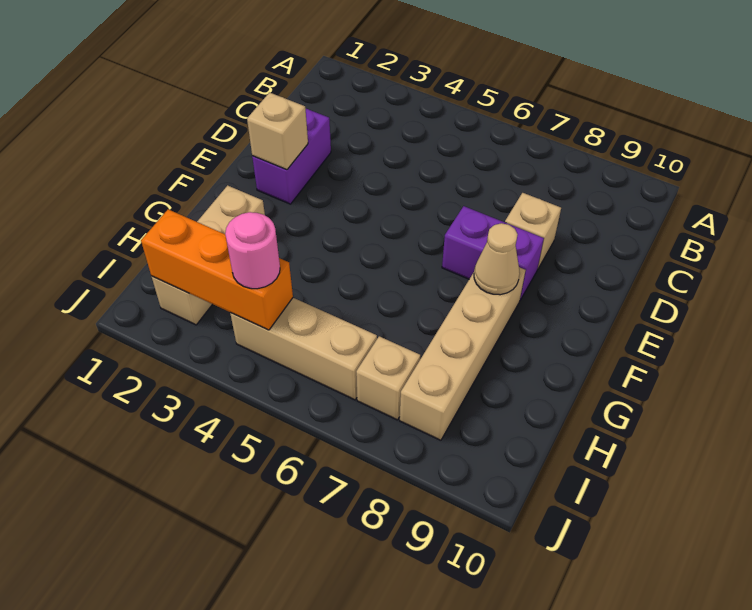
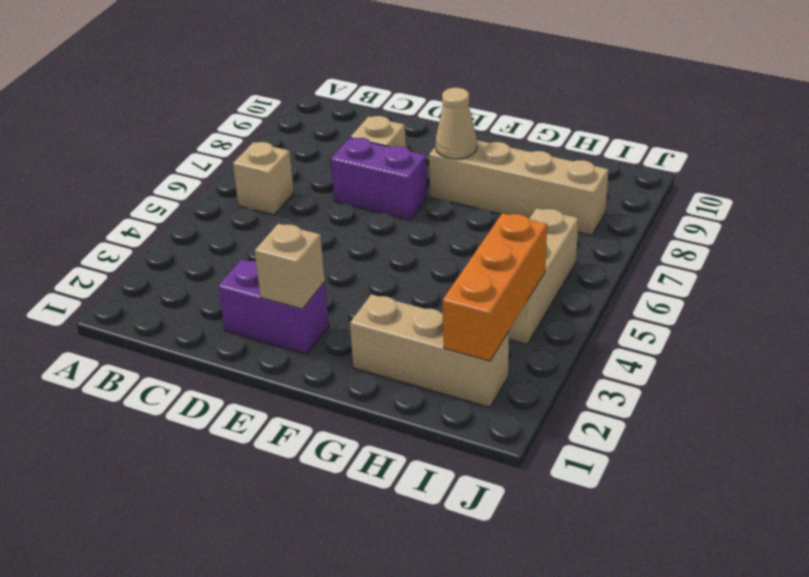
purple brick E7:E8 level 1 -> purple brick D7:E7 level 1
pink round brick I4 level 3 -> none
tan brick I7 level 1 -> tan brick B6 level 1

